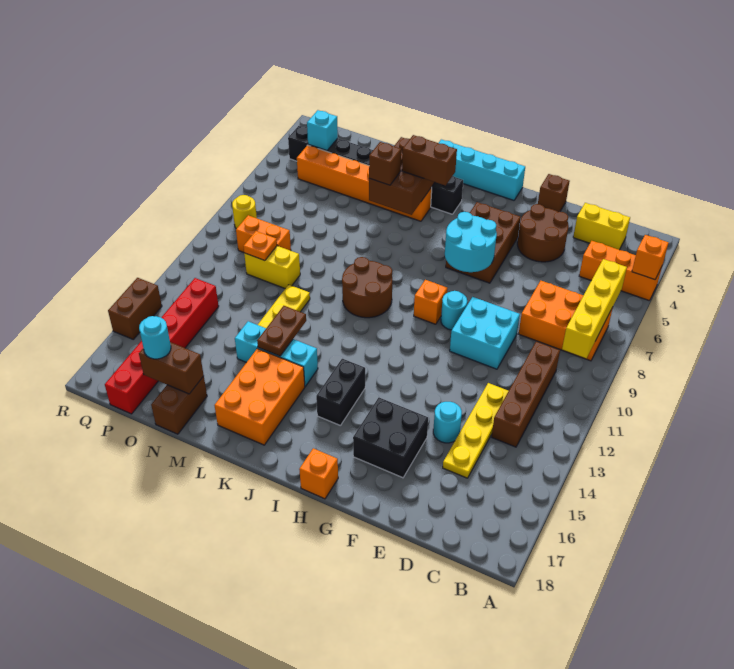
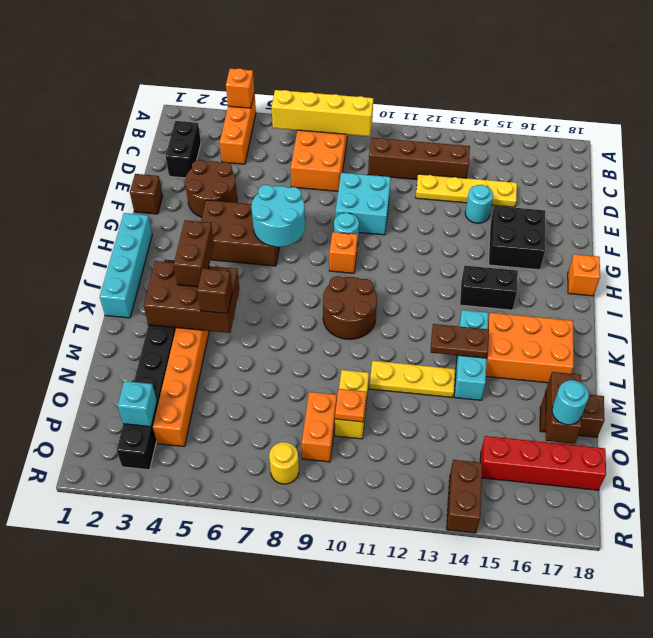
yellow brick C2:D2 level 1 -> black brick C2:D2 level 1
red brick P13:P18 level 1 -> red brick P15:P18 level 1
brown brick R14:R15 level 1 -> brown brick Q14:R14 level 1

